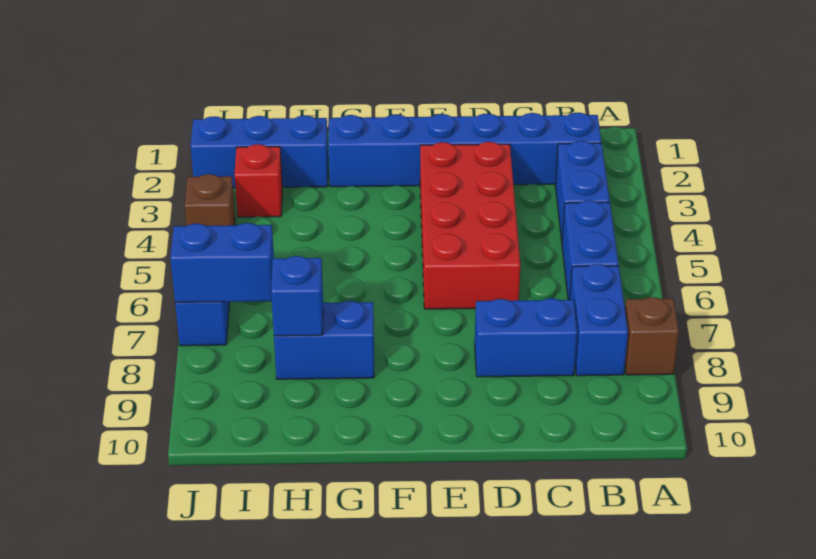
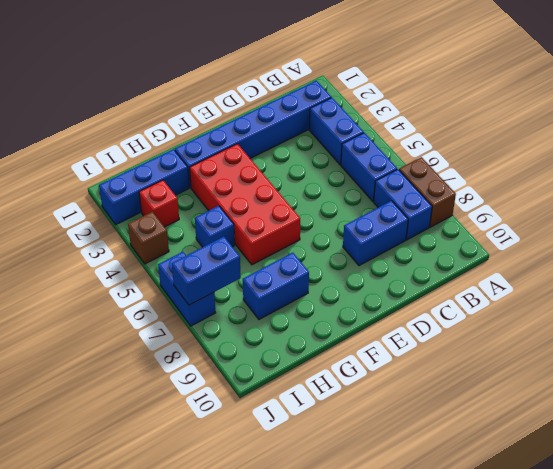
brown brick A8 level 1 -> brown brick A7:A8 level 1
red brick D3:E6 level 1 -> red brick F3:G6 level 1
blue brick H8 level 2 -> blue brick H5 level 1

